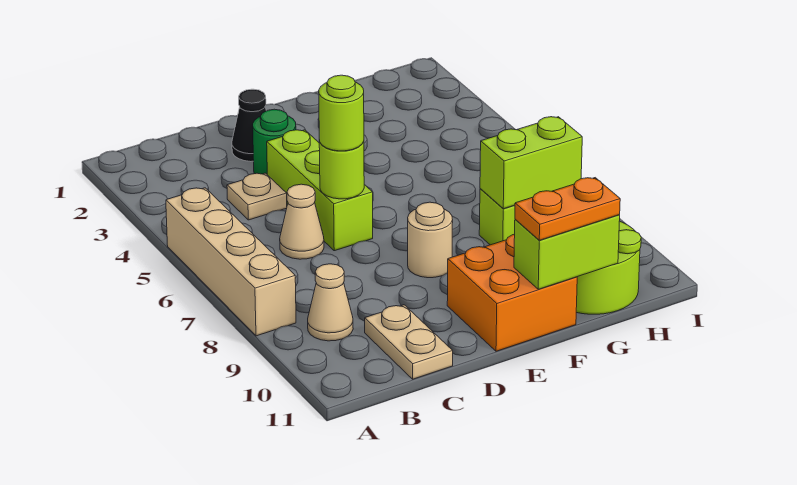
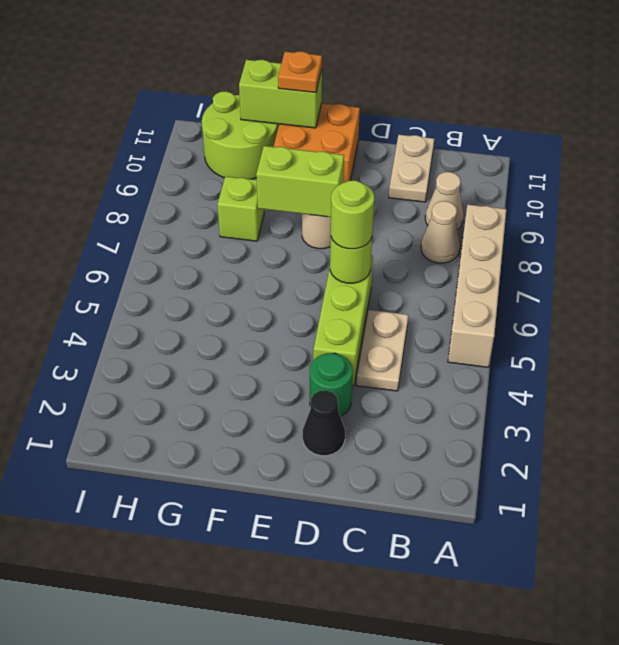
tan plate C4 level 1 -> tan plate C4:C5 level 1
tan cone C6 level 1 -> tan cone B8 level 1
orange plate F11:G11 level 3 -> orange plate F11 level 3
lime brick G8:H8 level 2 -> lime brick E8:F8 level 2

